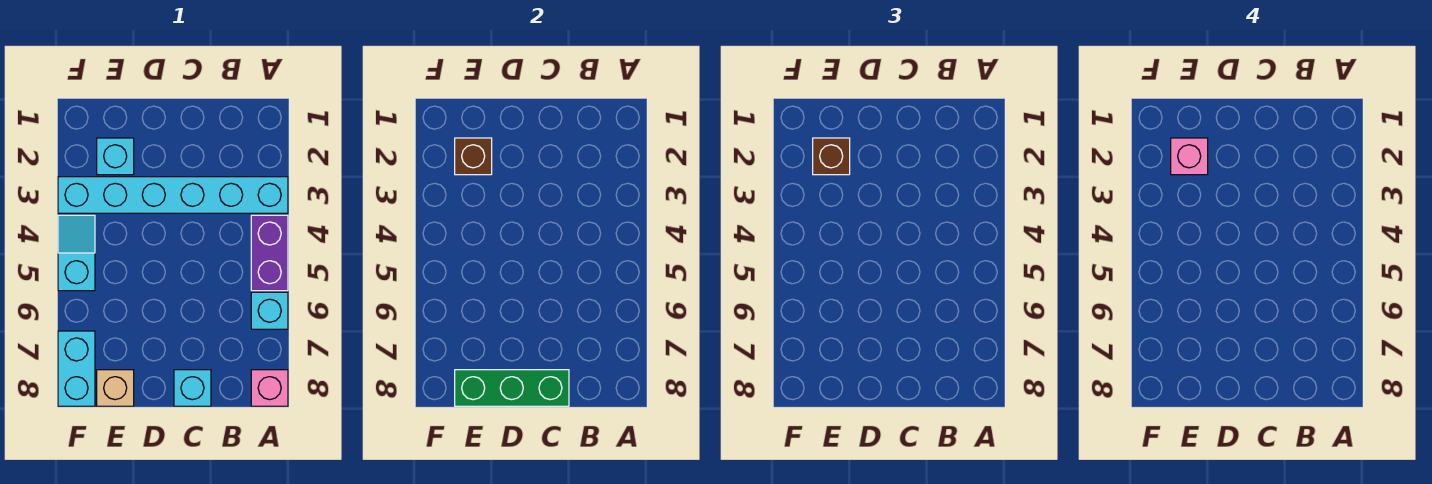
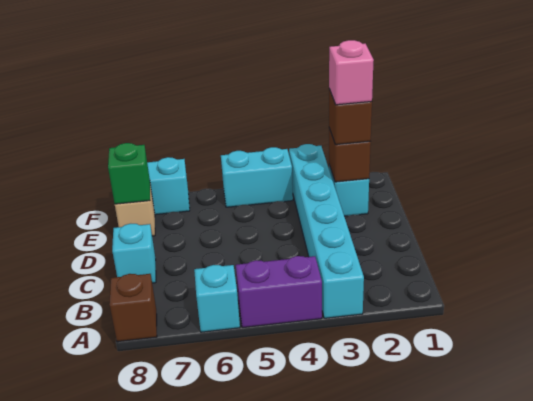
pink brick A8 level 1 -> brown brick A8 level 1
green brick C8:E8 level 2 -> green brick E8 level 2
cyan slope F4:F5 level 1 top 5 -> cyan brick F4:F5 level 1

